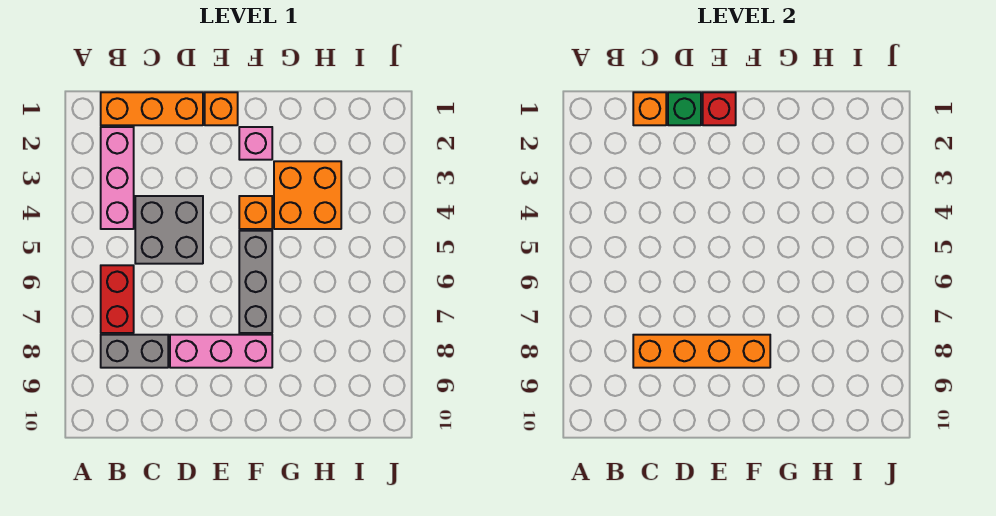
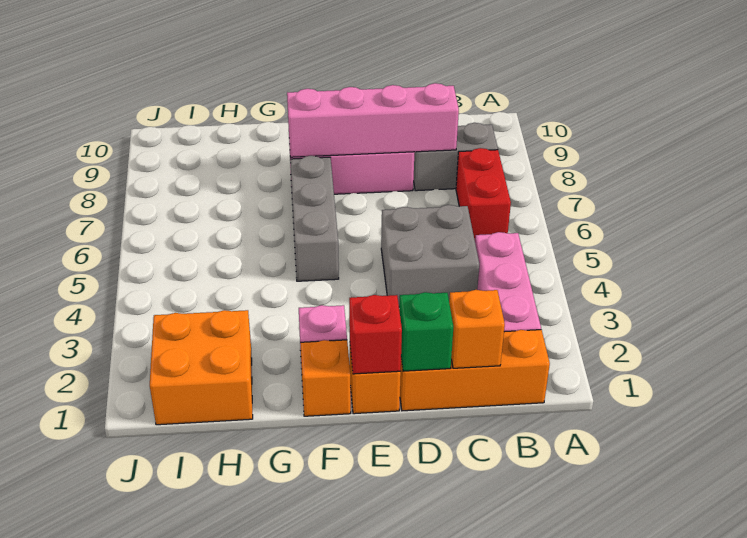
orange brick C8:F8 level 2 -> pink brick C8:F8 level 2
orange brick F4 level 1 -> orange brick F1 level 1
orange brick G3:H4 level 1 -> orange brick H1:I2 level 1

